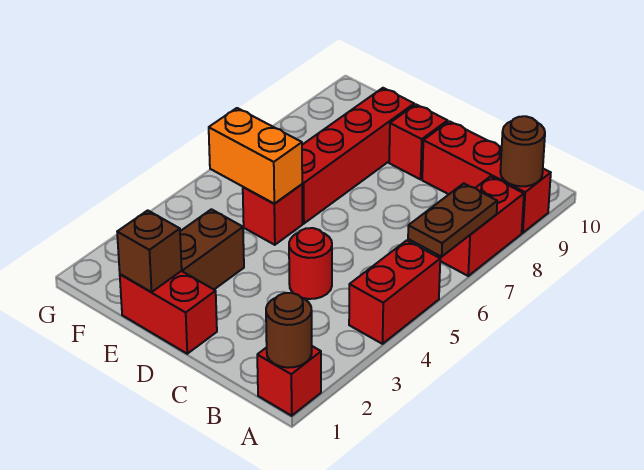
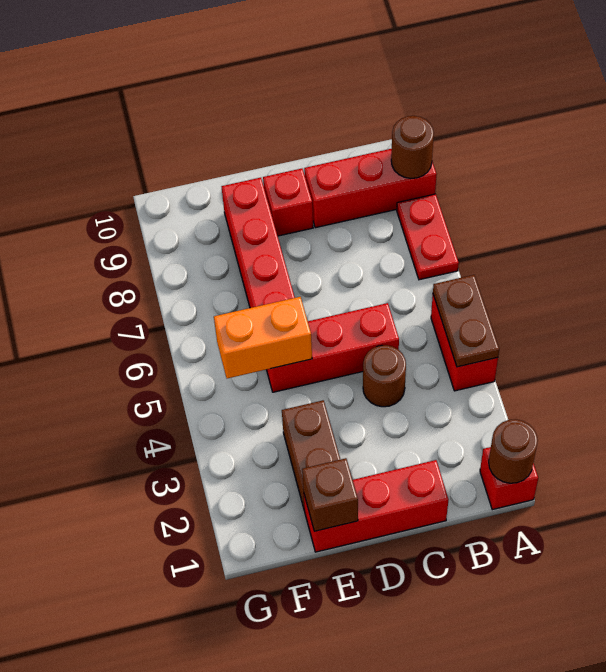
brown plate A6:A7 level 2 -> brown plate A4:A5 level 2
red brick A7:A8 level 1 -> red plate A7:A8 level 1
red round brick C4 level 1 -> brown round brick C4 level 1
red brick D1:E1 level 1 -> red brick C1:E1 level 1
red brick E5 level 1 -> red brick C5:E5 level 1

